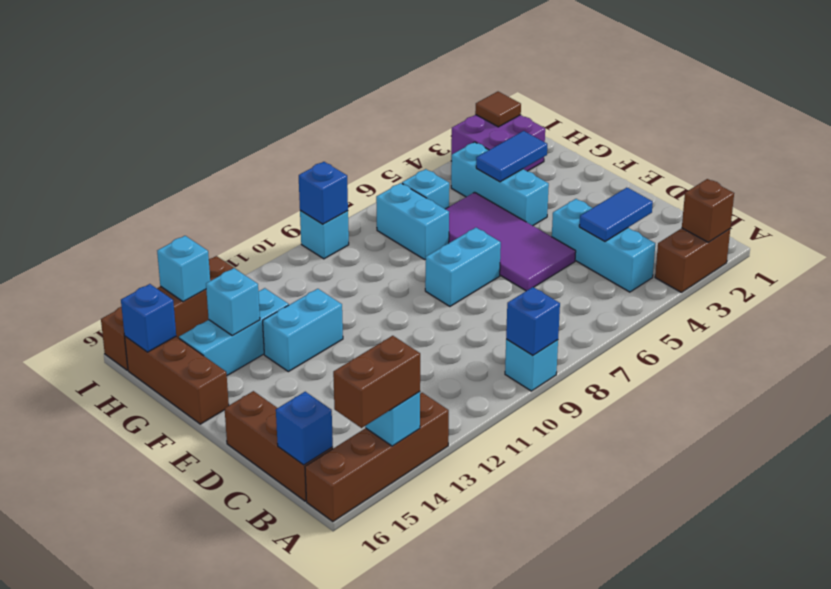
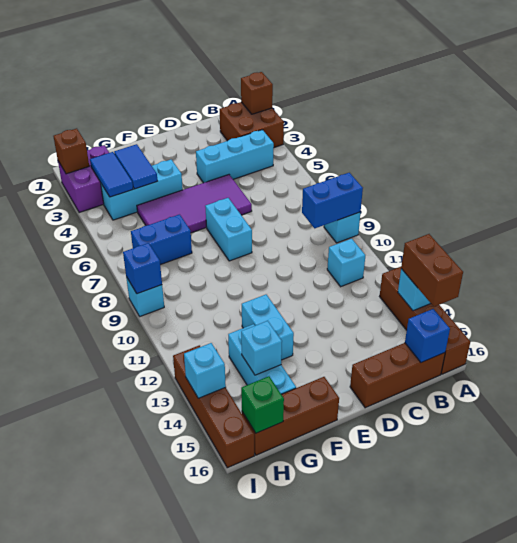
brown brick A2:A3 level 1 -> brown brick A2:B3 level 1
blue brick A9 level 2 -> blue brick A9:B9 level 2
blue tile C3:C4 level 2 -> blue tile H3:H4 level 2
cyan brick G7:H7 level 1 -> blue brick G7:H7 level 1
cyan brick H6 level 1 -> cyan brick B11 level 1
blue brick H16 level 2 -> green brick H16 level 2
brown tile I2 level 2 -> brown brick I2 level 2

